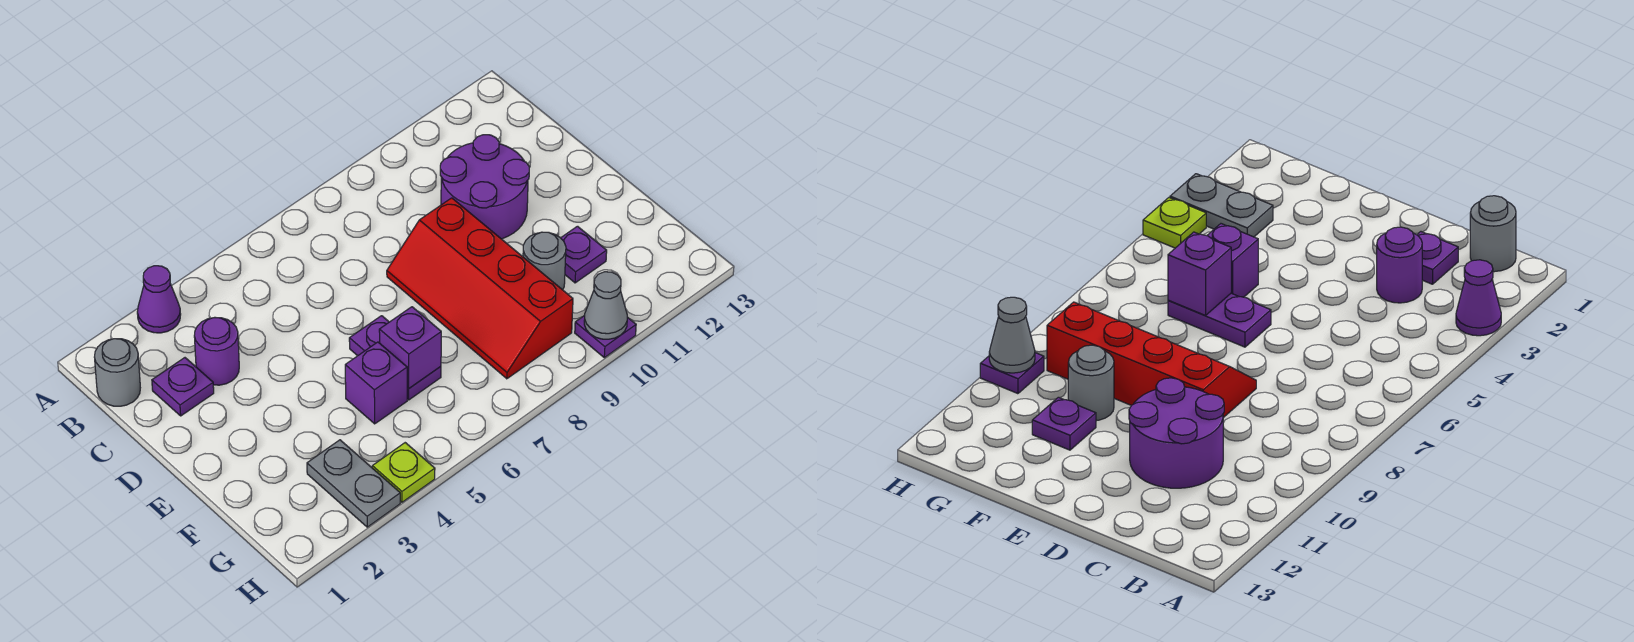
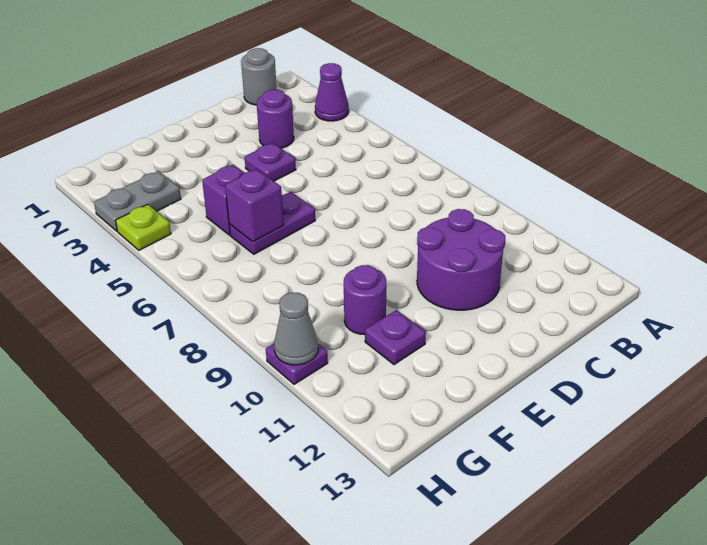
purple plate C2 level 1 -> purple plate D4 level 1
red slope D8:G9 level 1 top 9 -> none
grey round brick F10 level 1 -> purple round brick F10 level 1

